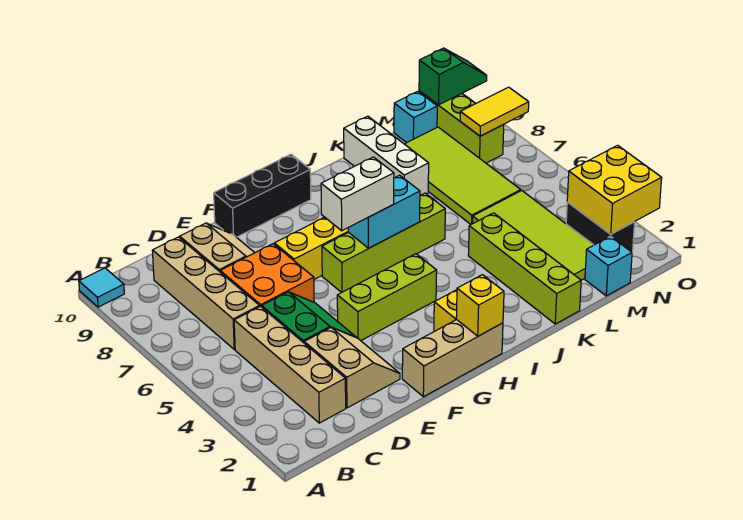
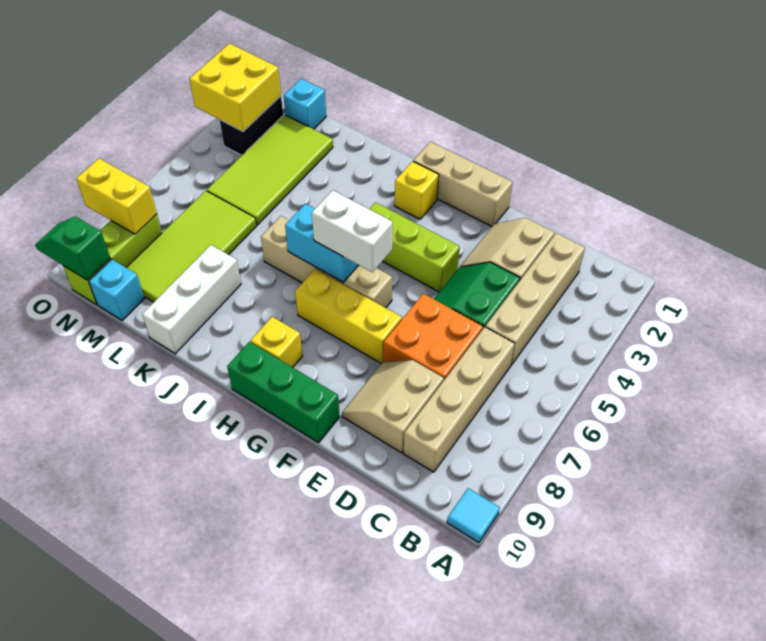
black brick F10:H10 level 1 -> green brick F10:H10 level 1
lime brick G6:J6 level 1 -> tan brick G6:J6 level 1
yellow brick H1 level 2 -> yellow brick H9 level 1
lime brick K1:K4 level 1 -> none
yellow tile N8:O8 level 2 -> yellow brick N8:O8 level 2

